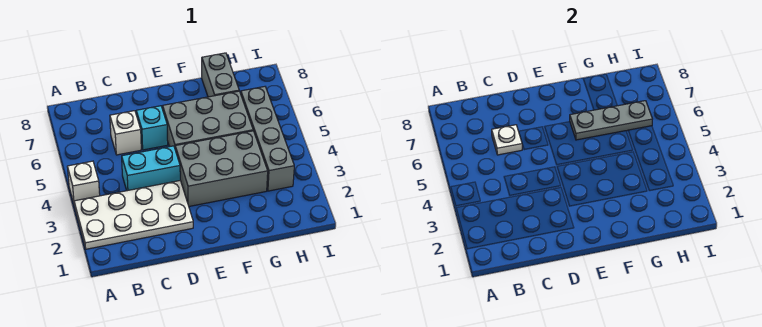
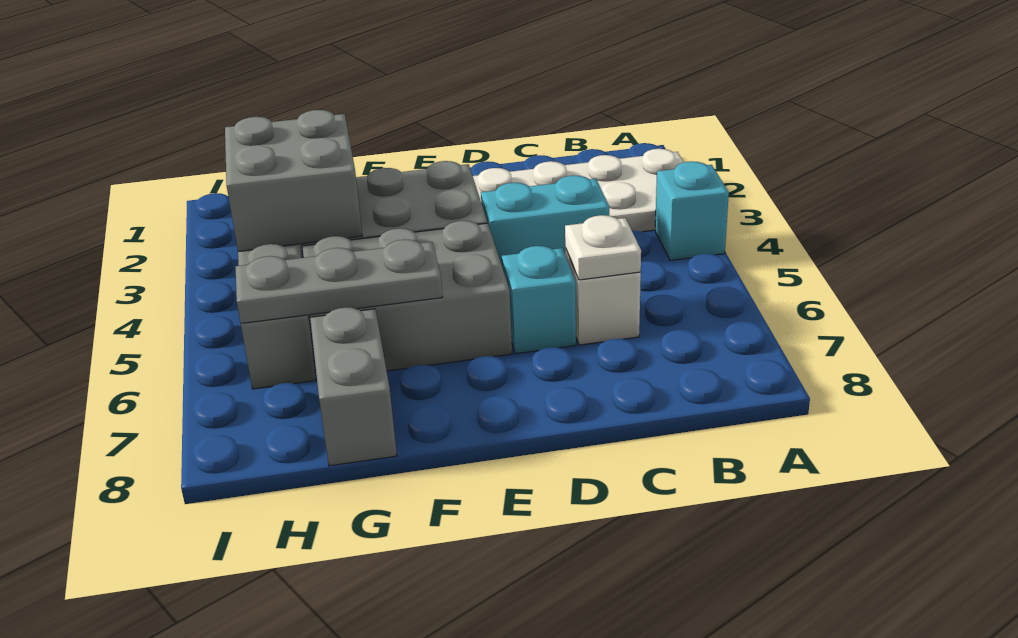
white brick A4 level 1 -> cyan brick A4 level 1
none -> grey brick G3:H4 level 2

